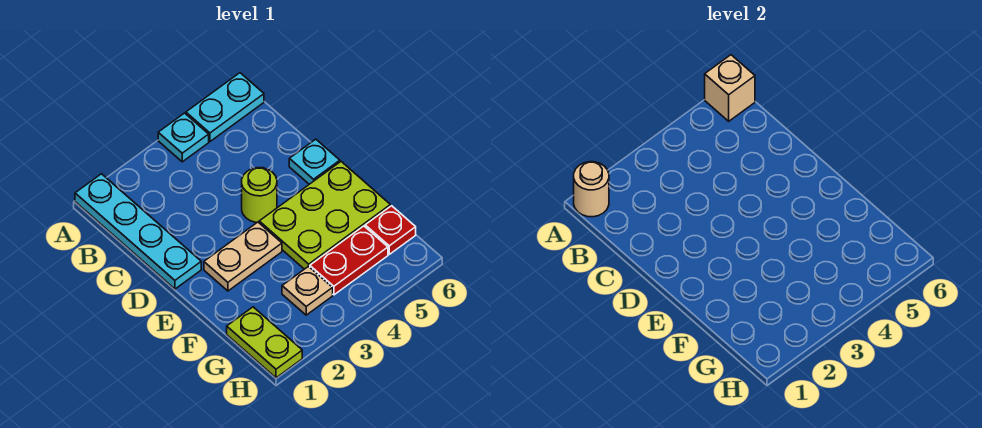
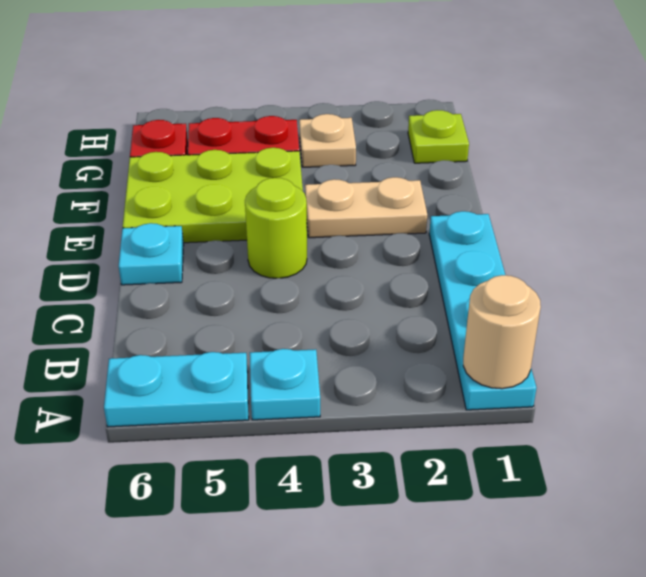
tan brick A6 level 2 -> none
lime plate G1:H1 level 1 -> lime plate G1 level 1

